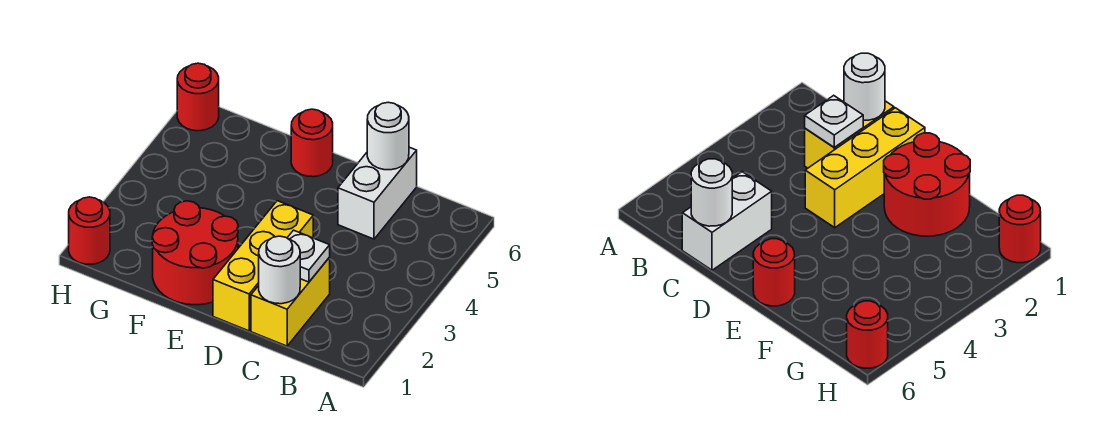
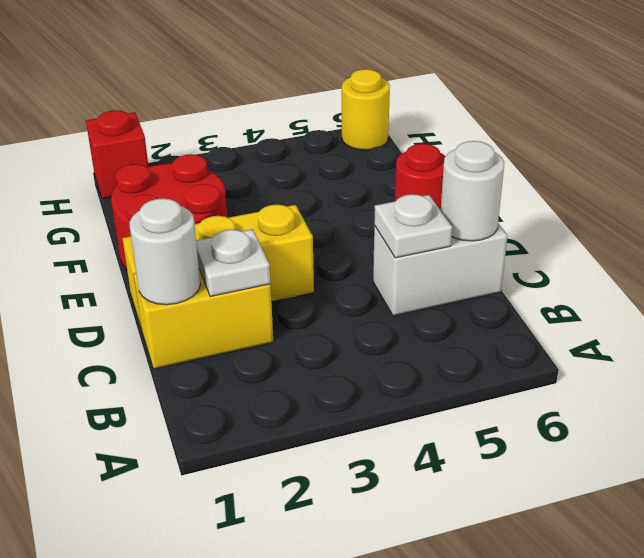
none -> white plate C5 level 2
red round brick H1 level 1 -> red brick H1 level 1
red round brick H6 level 1 -> yellow round brick H6 level 1

